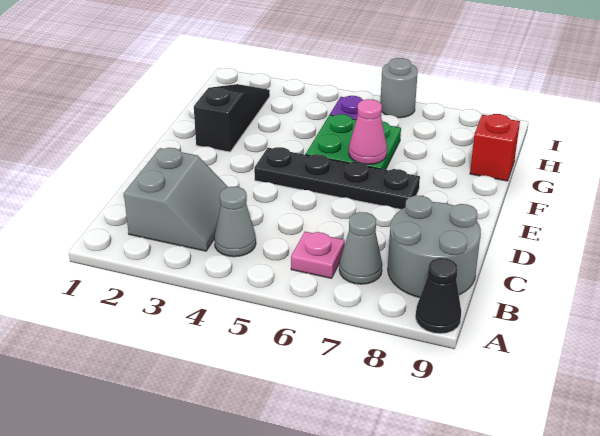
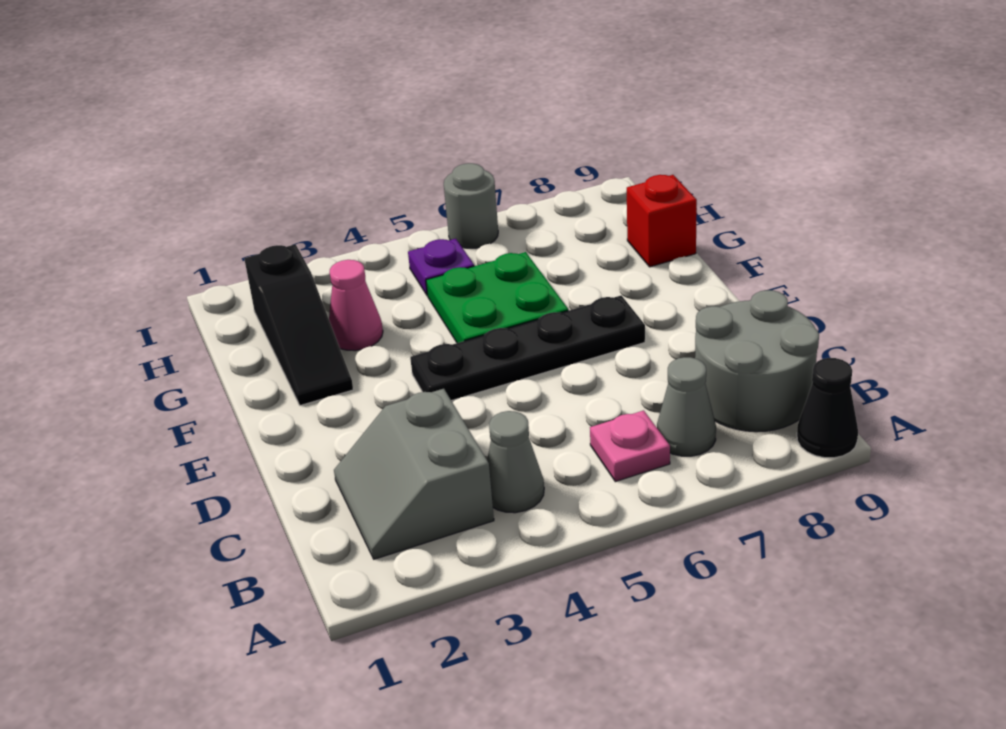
grey slope B2:C3 level 1 top 2 -> grey slope B2:C3 level 1 top 3
black slope F2:H2 level 1 top F -> black slope F2:H2 level 1 top H
pink cone F6 level 2 -> pink cone G3 level 1

